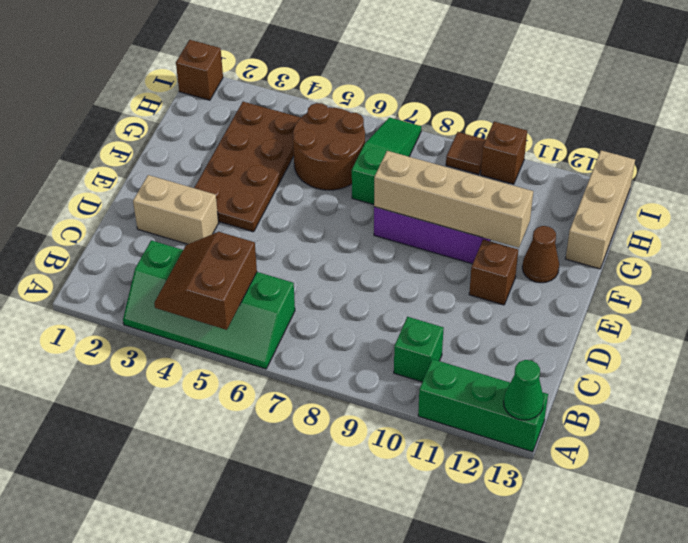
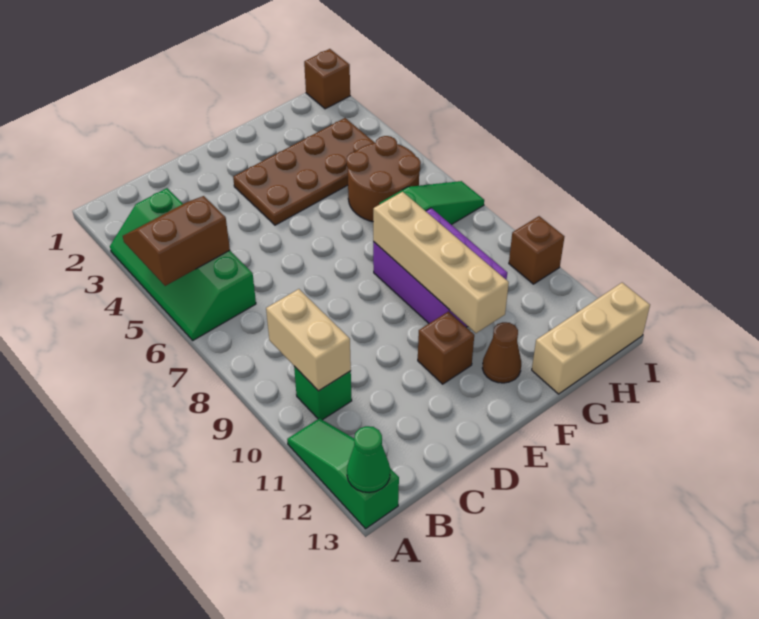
green brick A11:A13 level 1 -> green slope A11:A13 level 1 top 13
tan brick D2:D3 level 1 -> tan brick B9:B10 level 2
brown tile I9 level 1 -> none

